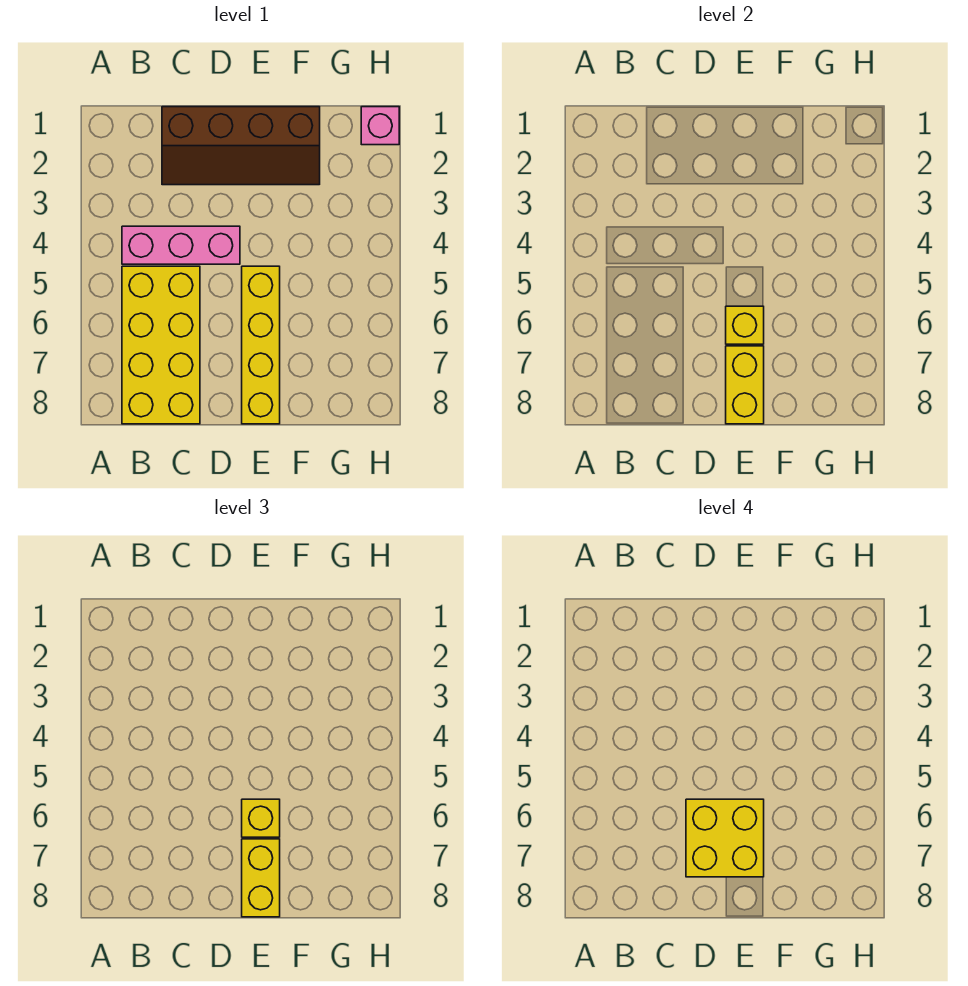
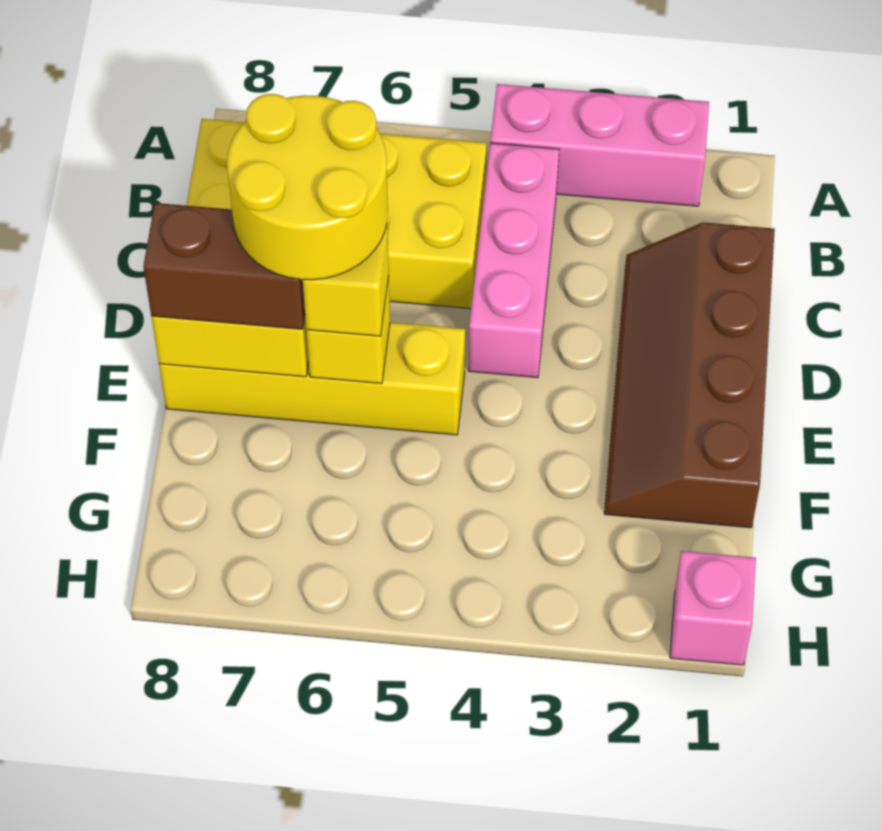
none -> pink brick A2:A4 level 1
yellow brick D6:E7 level 4 -> yellow round brick D6:E7 level 4
yellow brick E7:E8 level 3 -> brown brick E7:E8 level 3

